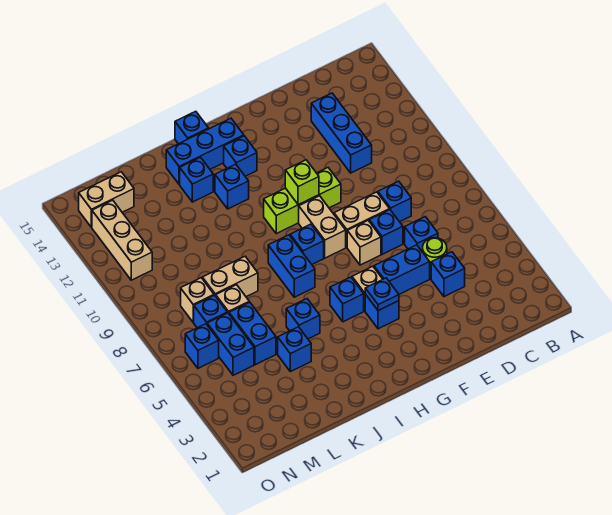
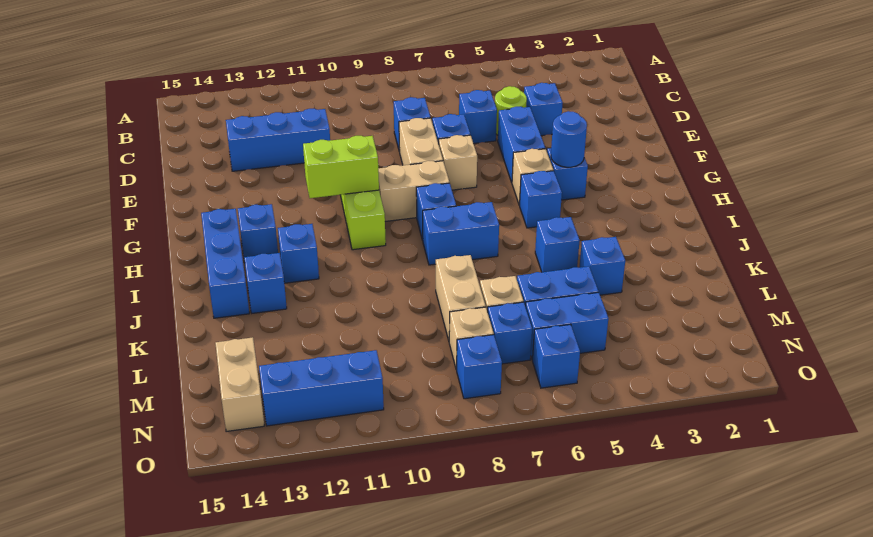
blue plate G4 level 2 -> blue round brick G4 level 2
lime brick G10 level 2 -> lime brick G10:G11 level 2
blue brick I15 level 1 -> blue brick N8 level 1
tan brick N11:N13 level 1 -> blue brick N11:N13 level 1

